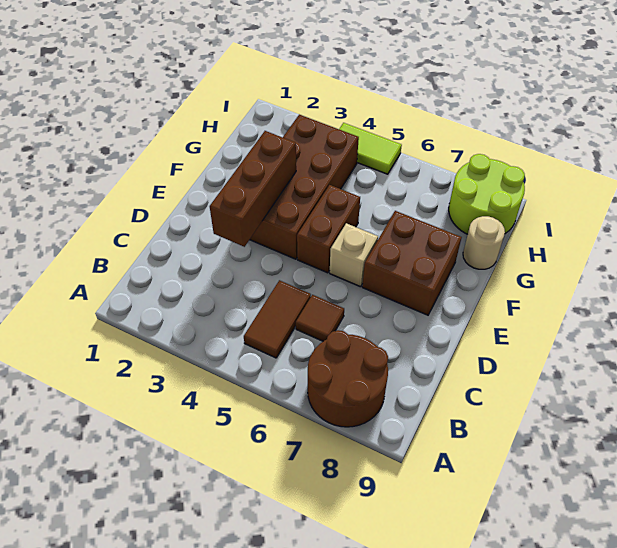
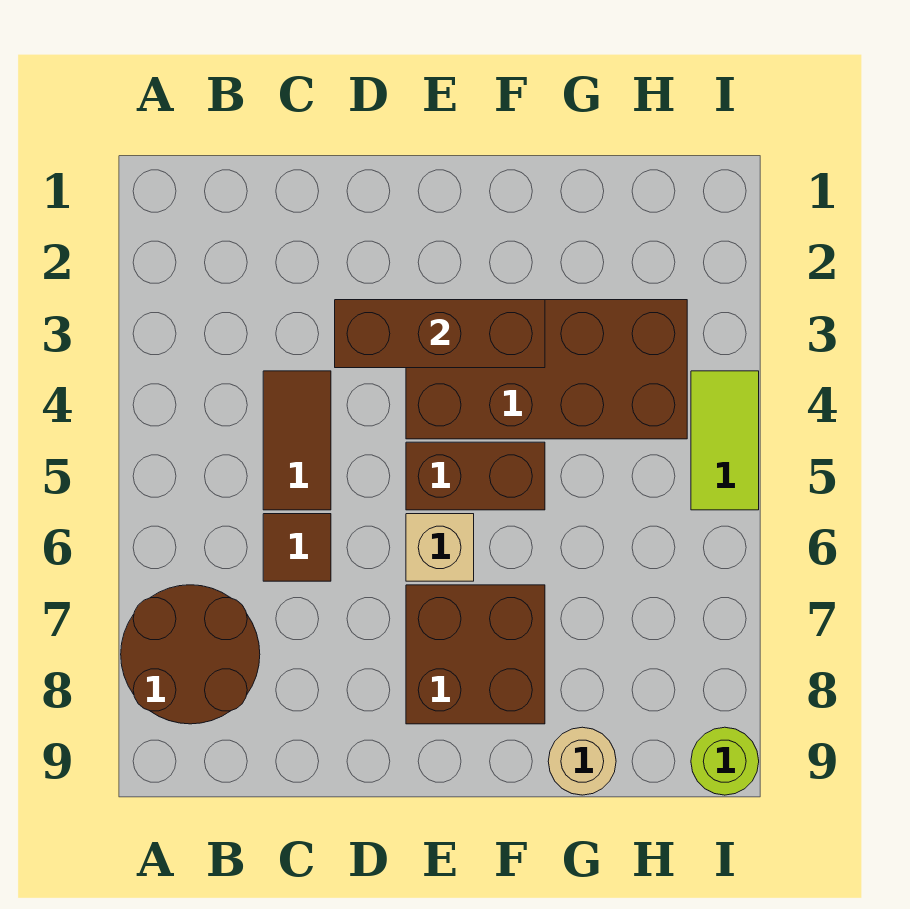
brown tile B5:C5 level 1 -> brown tile C4:C5 level 1
lime round brick H8:I9 level 1 -> lime round brick I9 level 1

